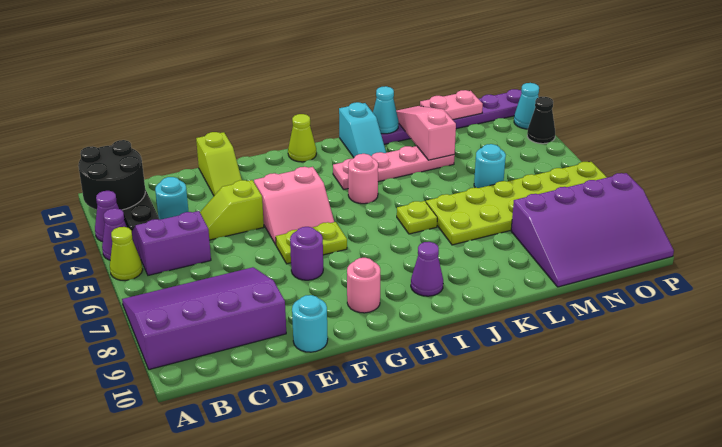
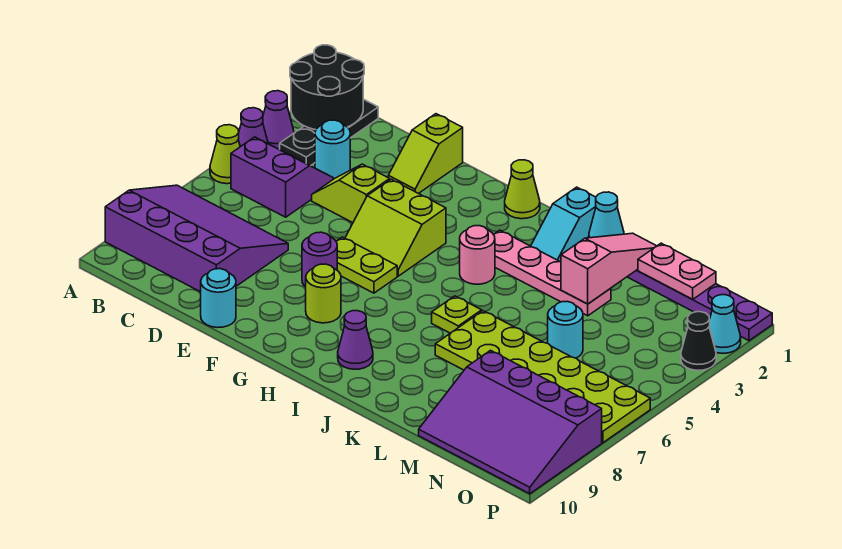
pink slope F4:G5 level 1 top 4 -> lime slope F4:G5 level 1 top 4
none -> lime round brick G8 level 1
pink round brick G9 level 1 -> none

